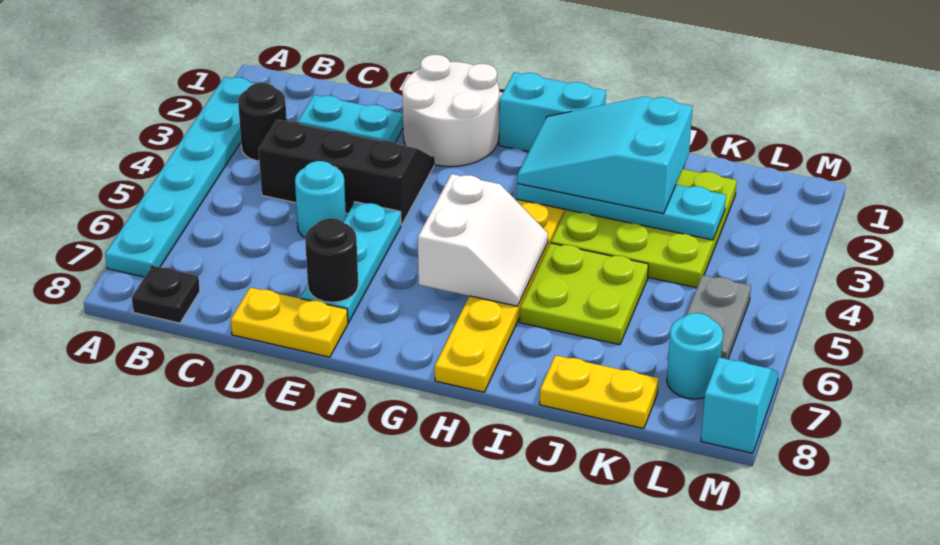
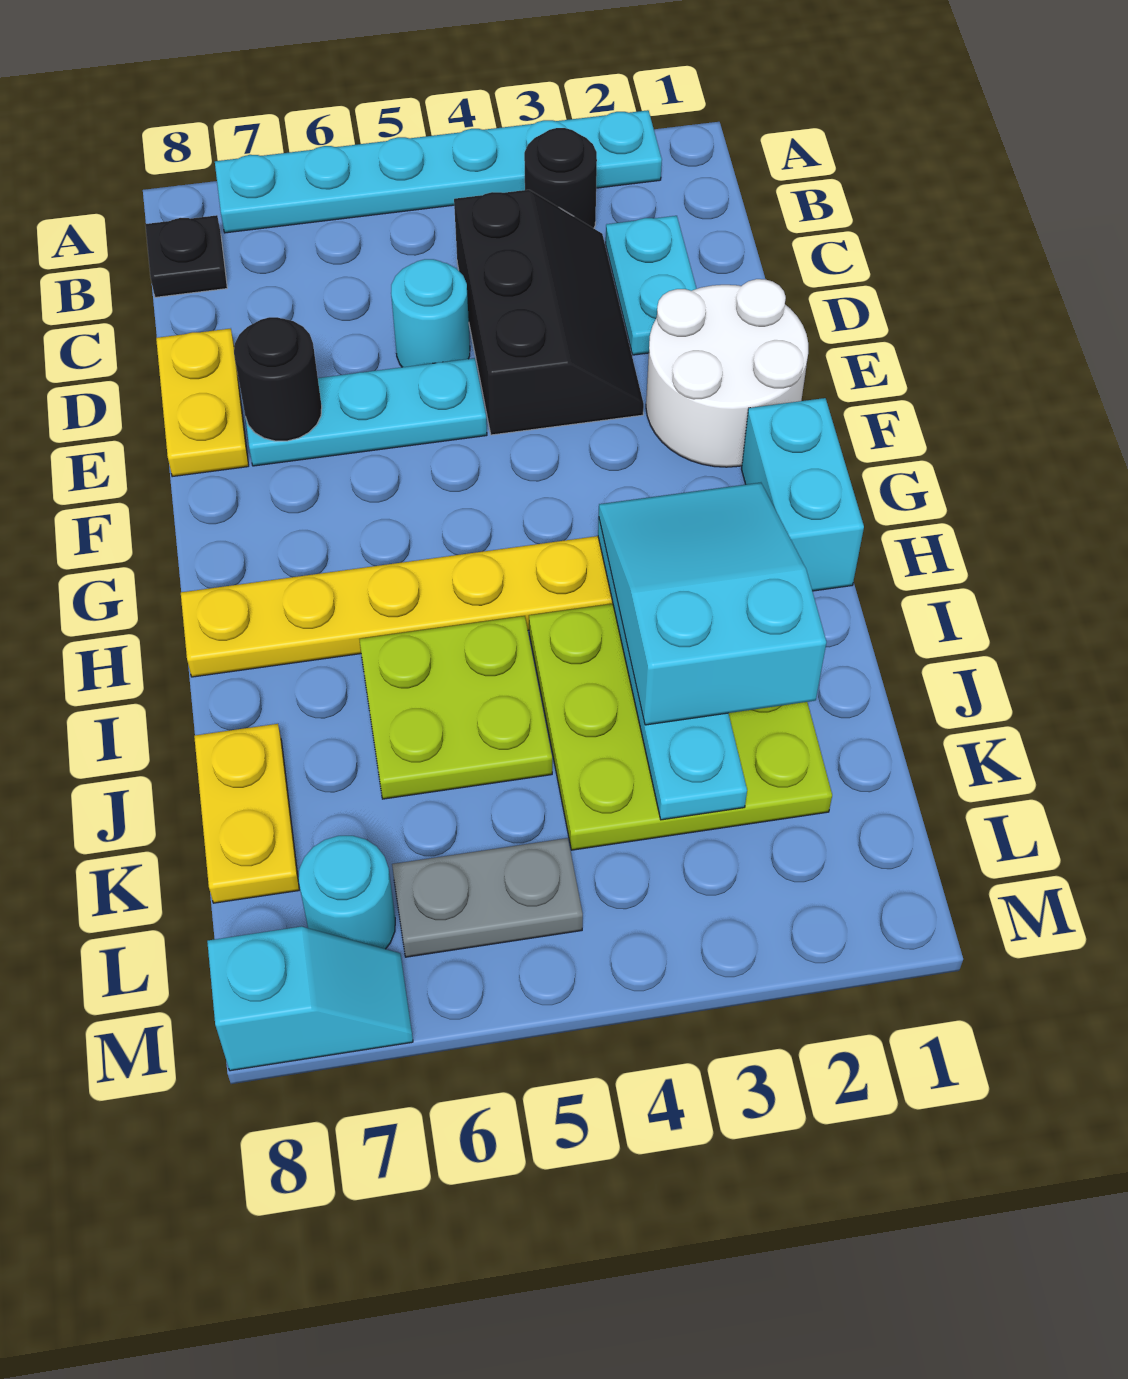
white slope G5:H6 level 2 top G -> none

